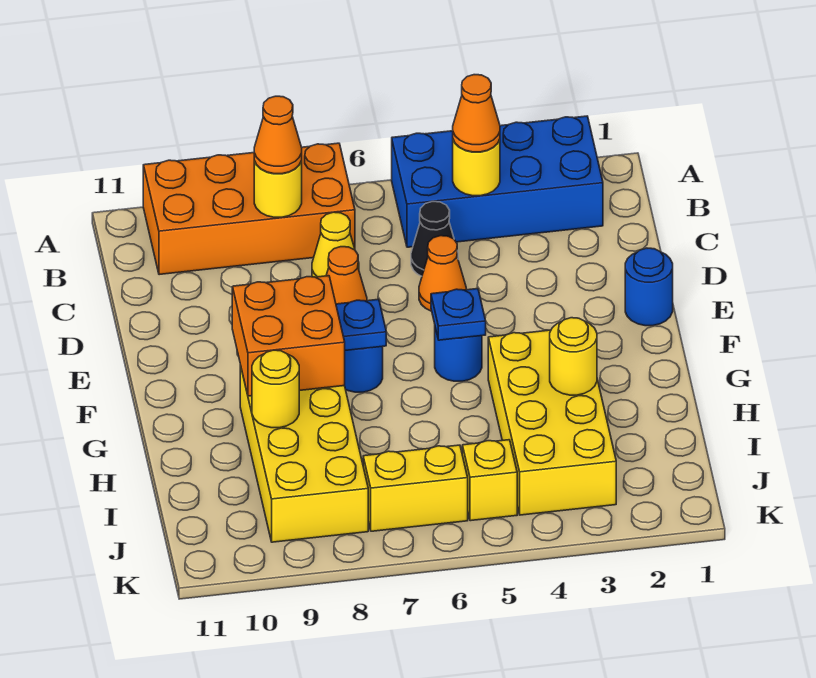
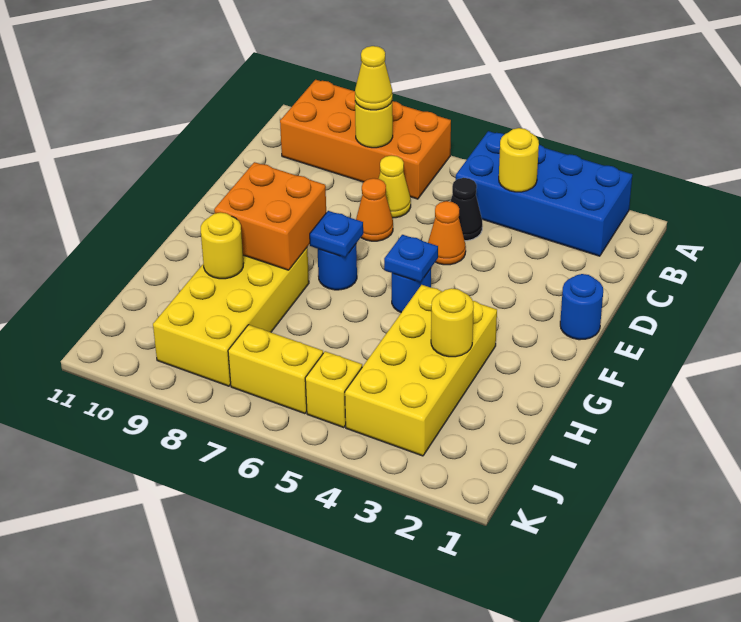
orange cone B4 level 3 -> none
orange cone B8 level 3 -> yellow cone B8 level 3

